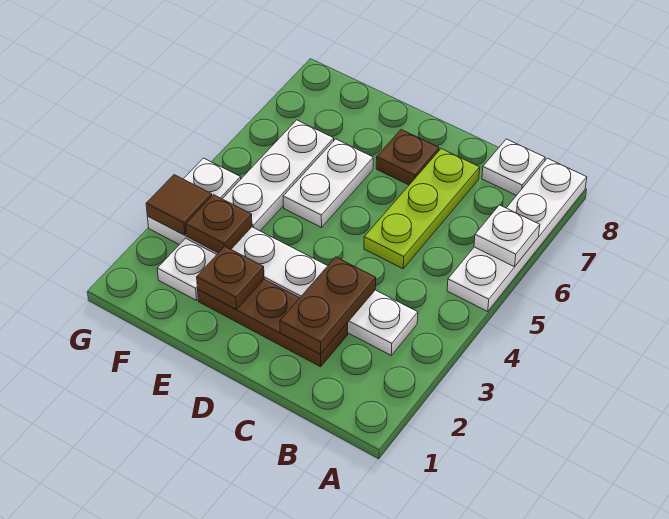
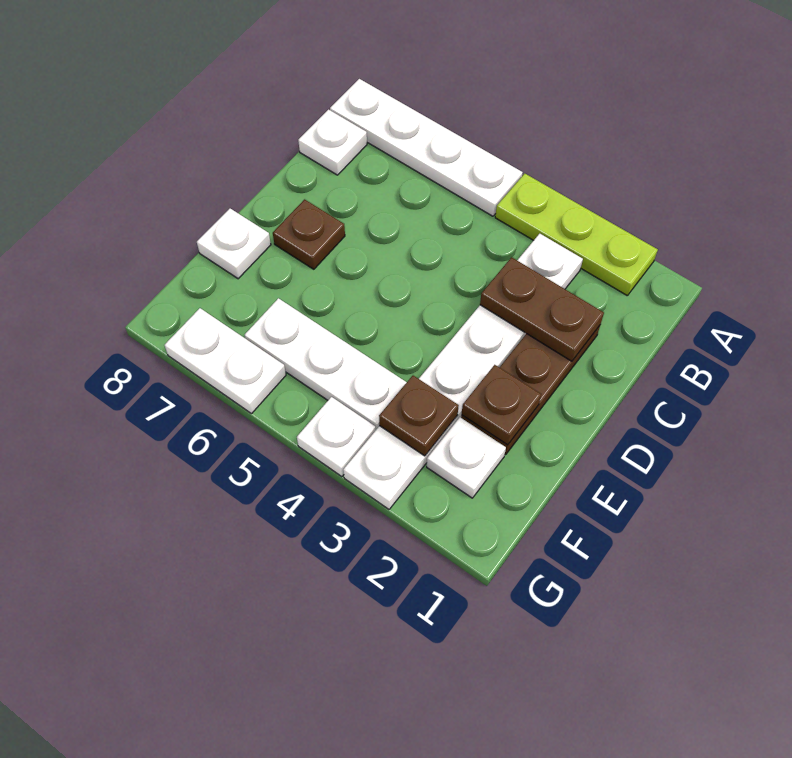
white plate A6 level 2 -> white plate E8 level 1
lime plate C5:C7 level 1 -> lime plate A2:A4 level 1
white plate E5:E6 level 1 -> white plate G6:G7 level 1
brown tile G3 level 2 -> none

